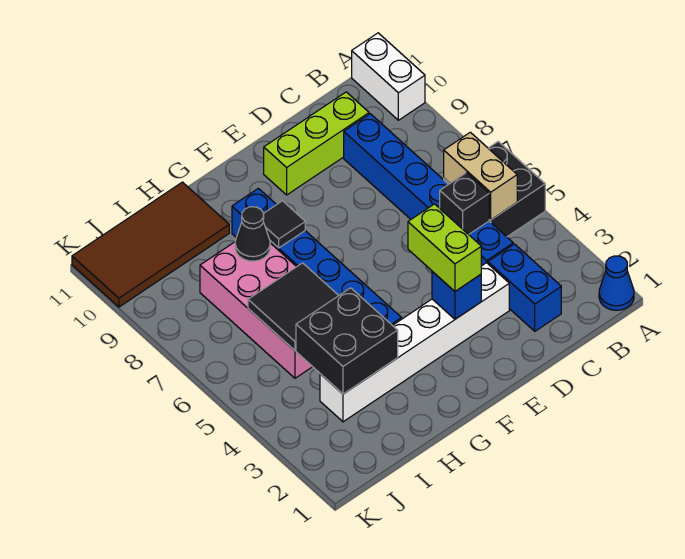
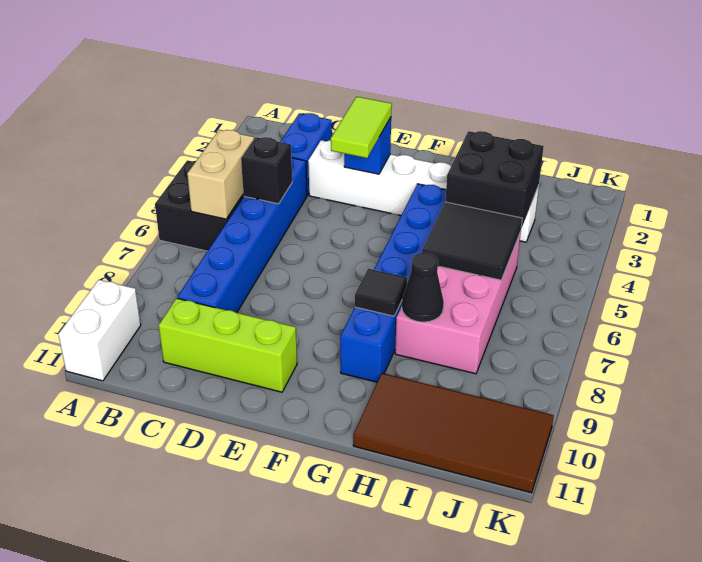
blue cone A1 level 1 -> none
lime brick E3:E4 level 3 -> lime tile E3:E4 level 3

